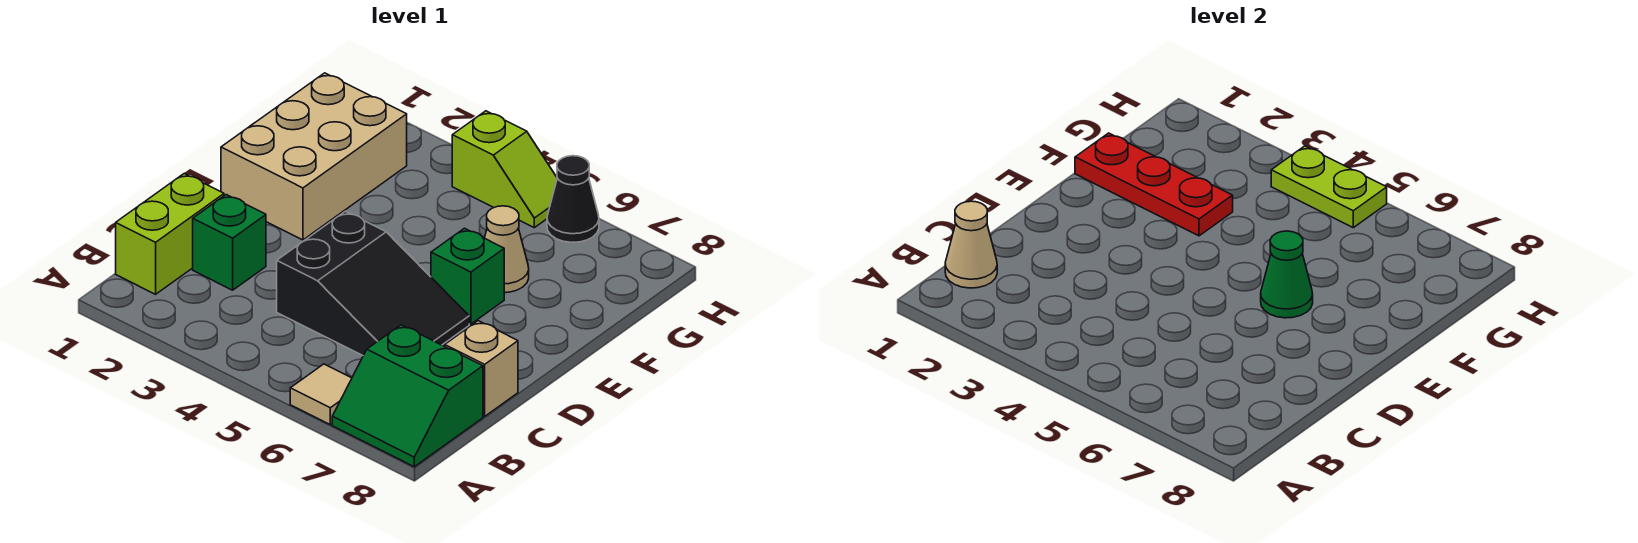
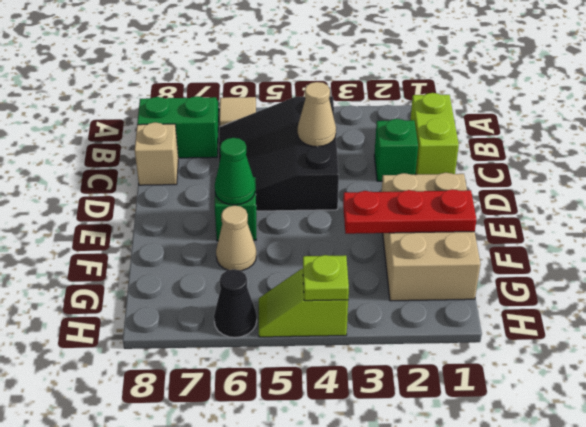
tan cone B1 level 2 -> tan cone C4 level 2
black slope C4:D6 level 1 top 4 -> black slope B4:D6 level 1 top 4
lime plate H4:H5 level 2 -> lime plate H4 level 2

